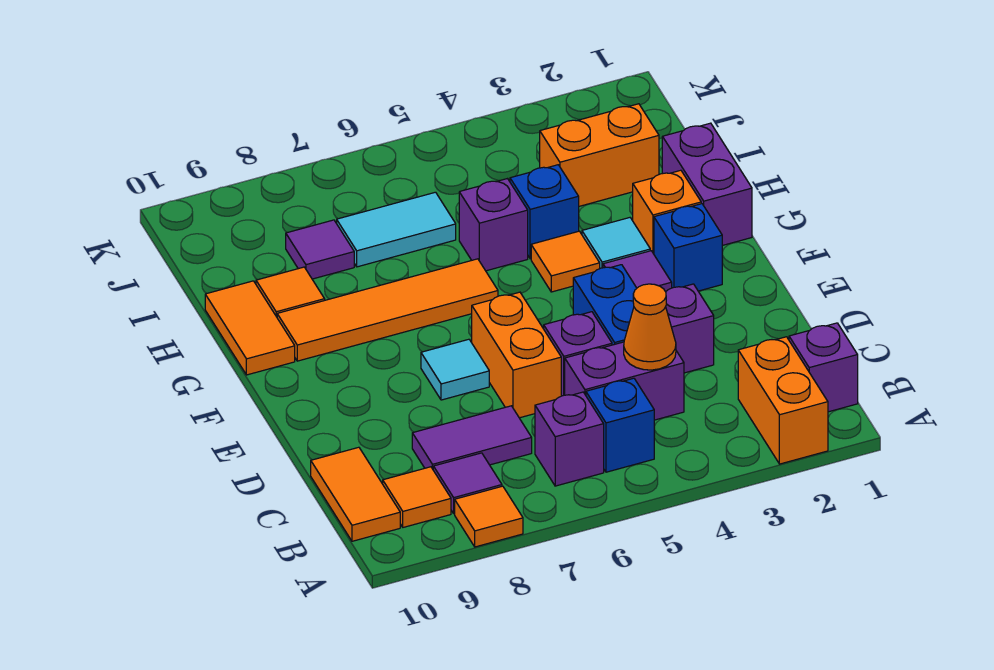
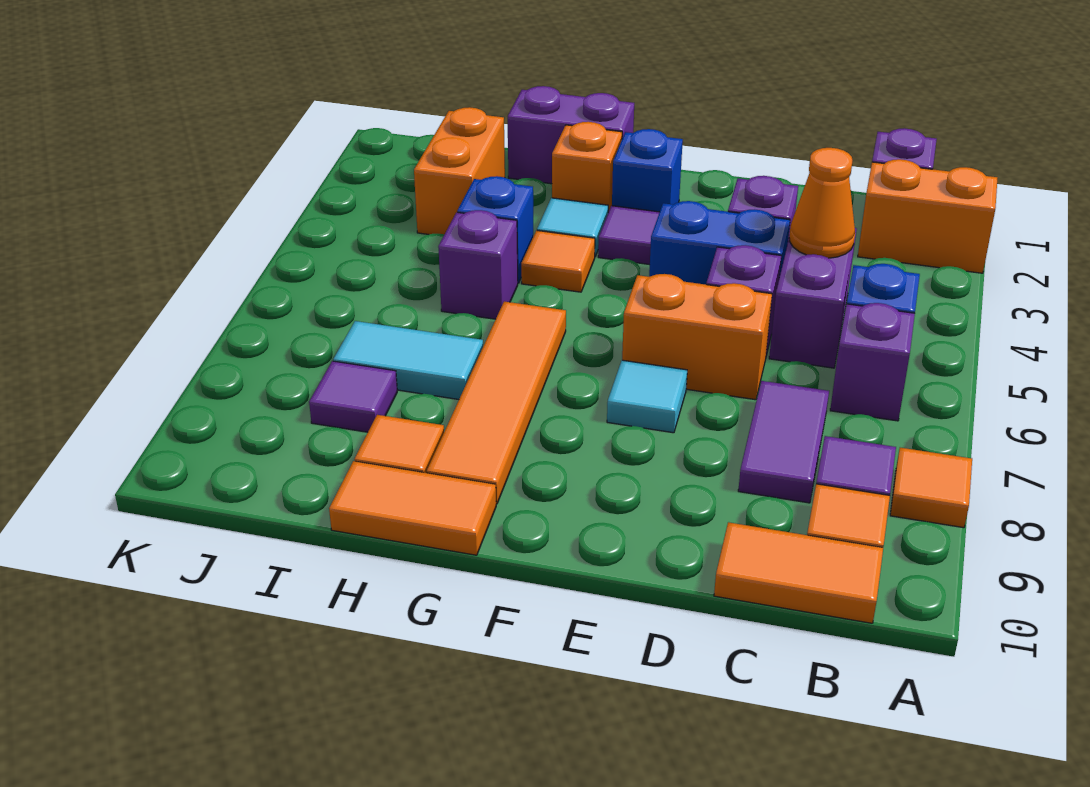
cyan tile I6:I7 level 1 -> cyan tile H7:I7 level 1

